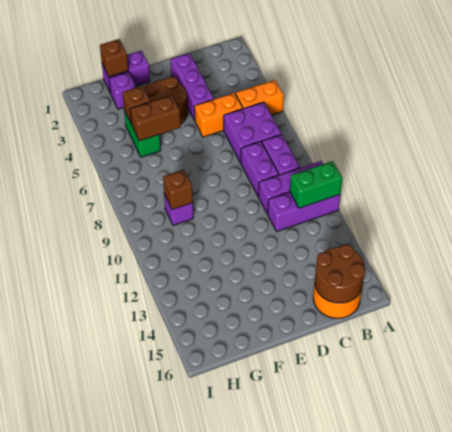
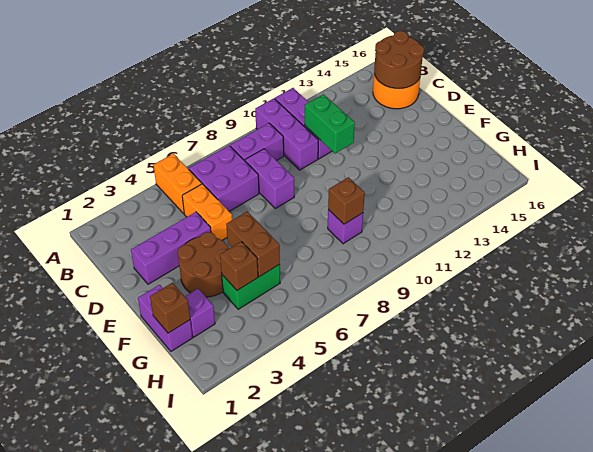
green brick A11:B11 level 2 -> green brick C11:D11 level 2
purple brick C8:C9 level 1 -> purple brick C8:D8 level 1

